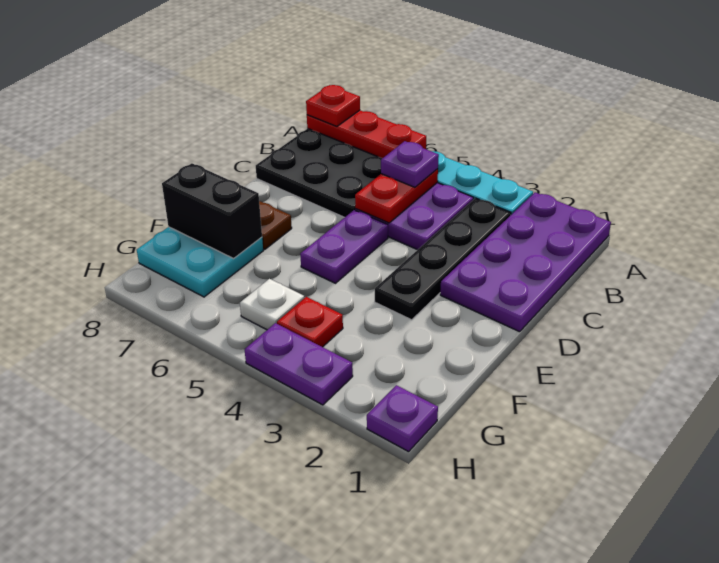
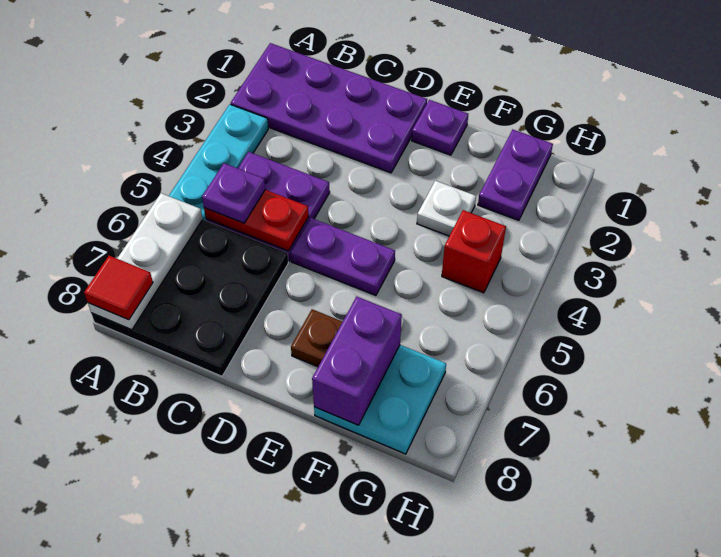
red plate A6:A8 level 2 -> white plate A6:A8 level 2
red plate A8 level 3 -> red tile A8 level 3
black plate B3:E3 level 1 -> none
black brick F7:F8 level 2 -> purple brick F7:F8 level 2
red plate G4 level 1 -> red brick G4 level 1
white plate G5 level 1 -> white plate F3 level 1
purple plate H1 level 1 -> purple plate E1 level 1
purple plate H3:H4 level 1 -> purple plate G1:G2 level 1

